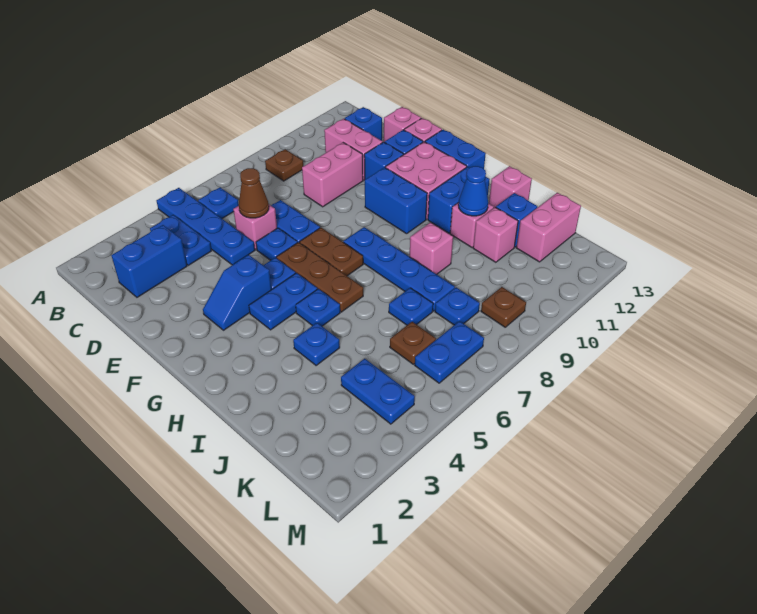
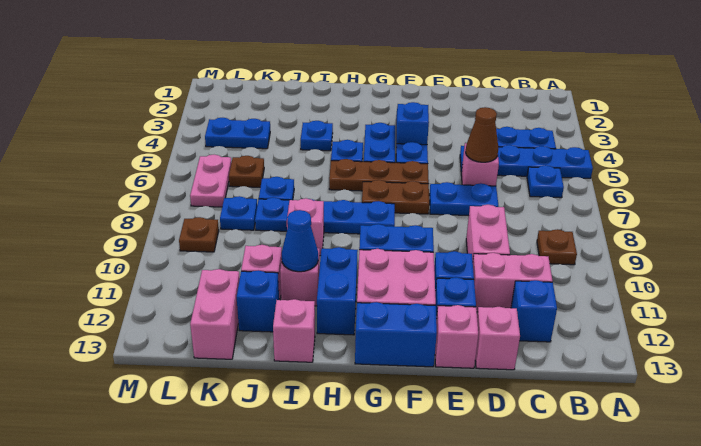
blue brick C2:C3 level 1 -> none
blue plate E6 level 1 -> none
blue plate L6:L7 level 1 -> pink plate L6:L7 level 1

